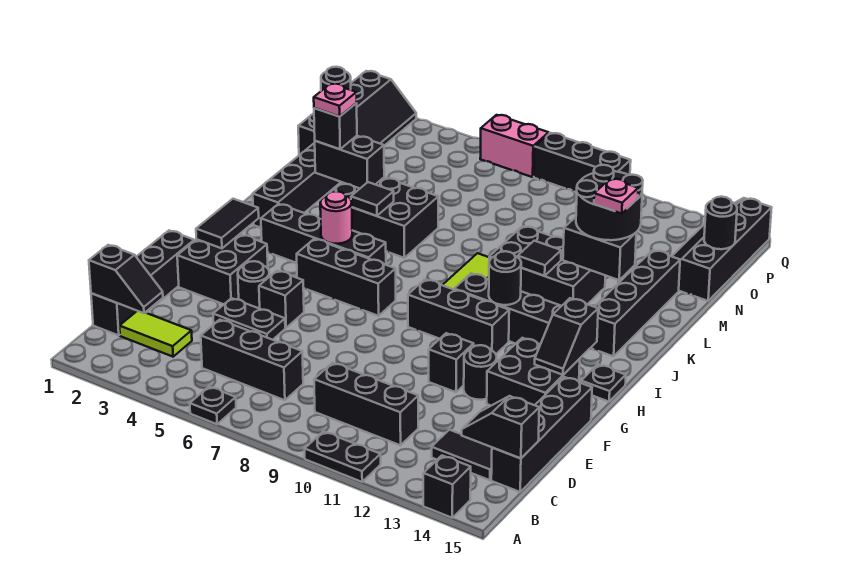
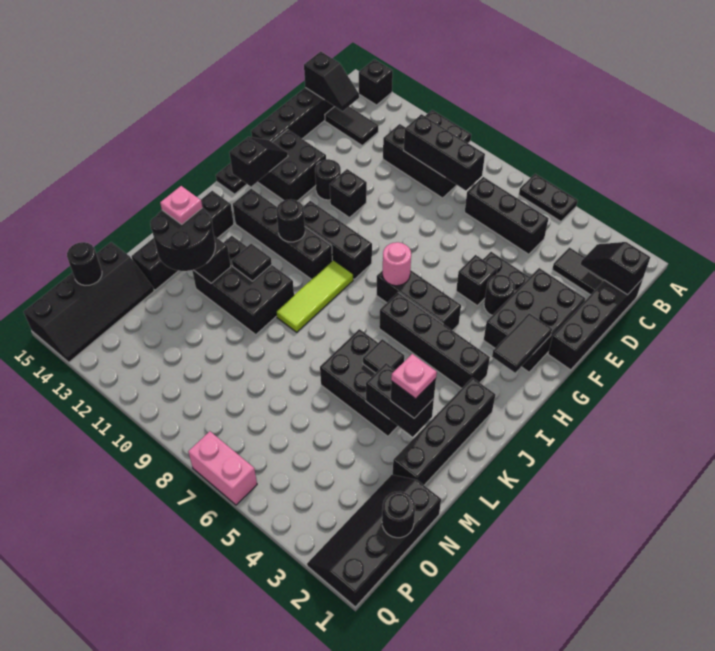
black plate A6 level 1 -> black plate A5:A6 level 1
lime tile C2:C3 level 1 -> black tile C2:C3 level 1
black brick F2:G3 level 1 -> black brick E2:G3 level 1
pink round brick I5 level 2 -> pink round brick H7 level 2
black brick Q8:Q10 level 1 -> black brick C8:C10 level 2

